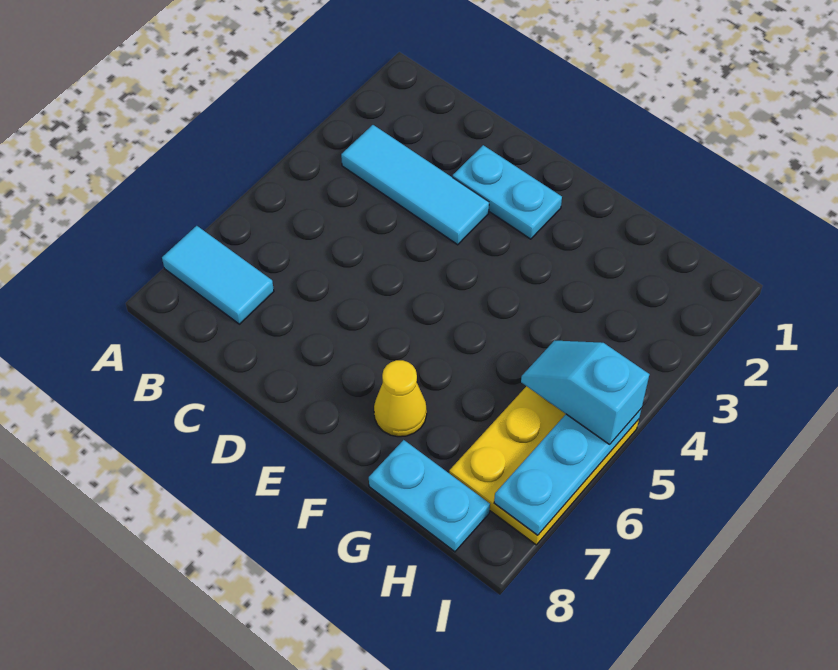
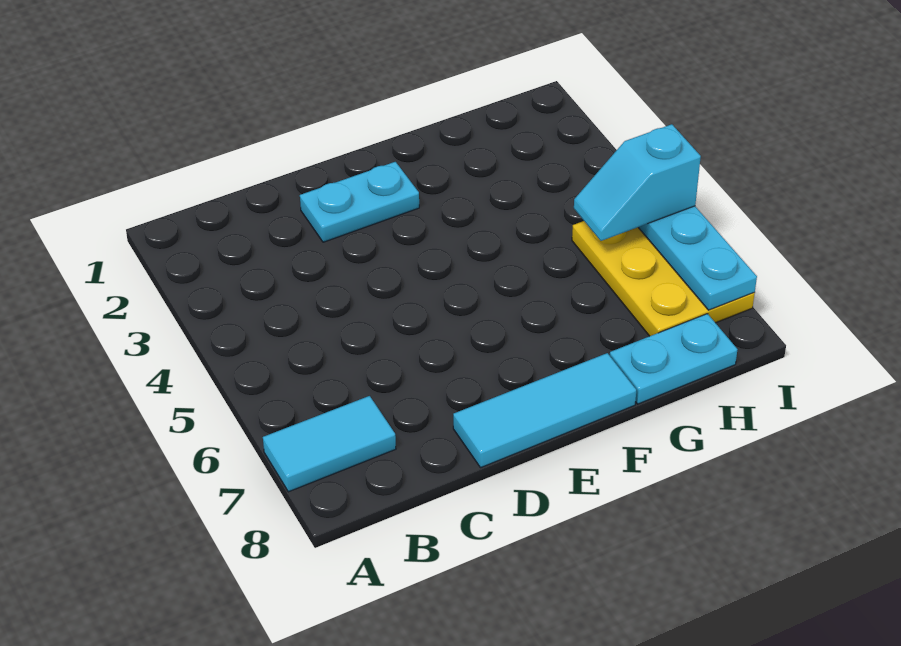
cyan tile B3:D3 level 1 -> cyan tile D8:F8 level 1
yellow cone F7 level 1 -> none

